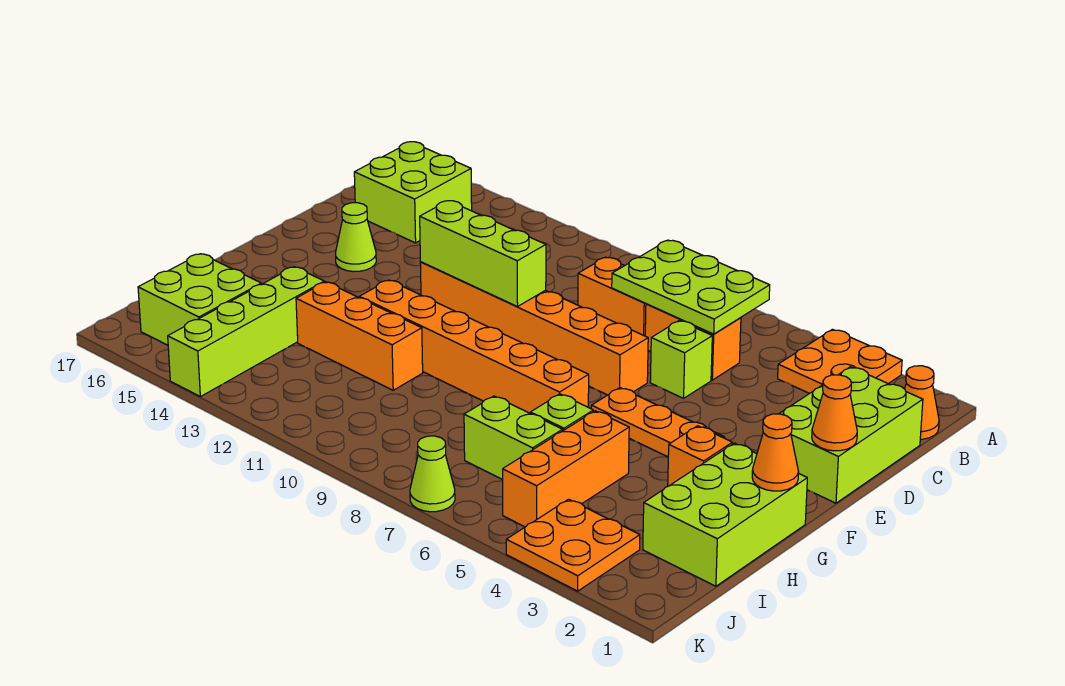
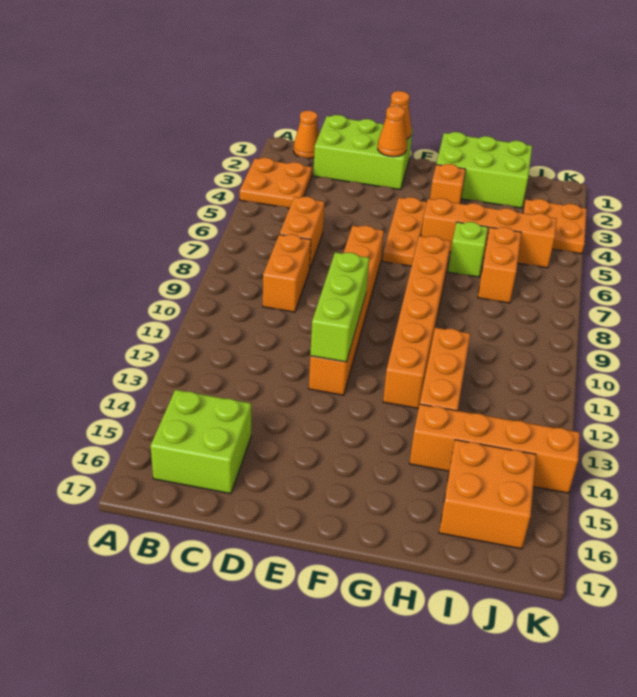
lime plate B6:C8 level 2 -> none
lime brick D6 level 1 -> none
lime cone E15 level 1 -> none
orange cone G1 level 2 -> orange cone E2 level 2
orange brick H5:J5 level 1 -> orange brick G5:J5 level 1
lime brick H14:K14 level 1 -> orange brick H14:K14 level 1
lime brick I6:I7 level 1 -> orange brick I6:I7 level 1
lime brick I15:J16 level 1 -> orange brick I15:J16 level 1
lime cone K7 level 1 -> none

